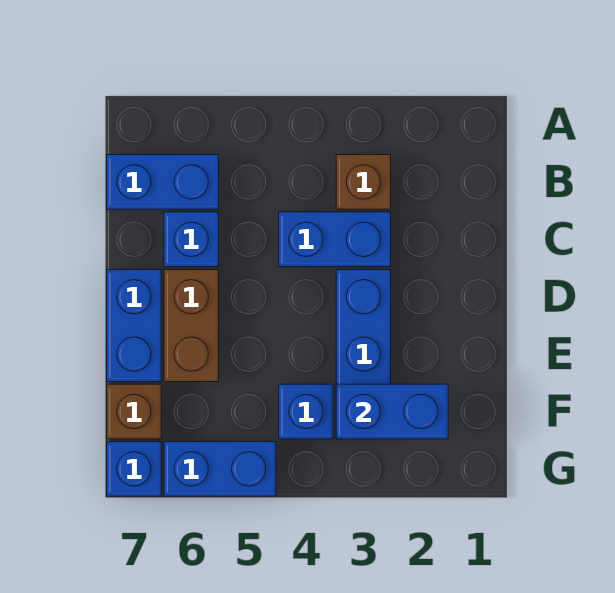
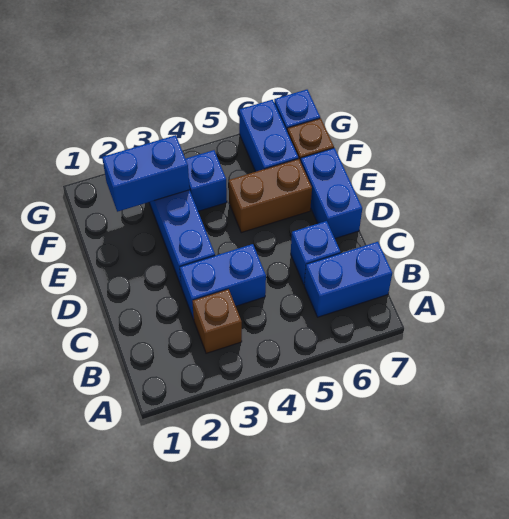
brown brick D6:E6 level 1 -> brown brick E5:E6 level 1
blue brick G5:G6 level 1 -> blue brick F6:G6 level 1

